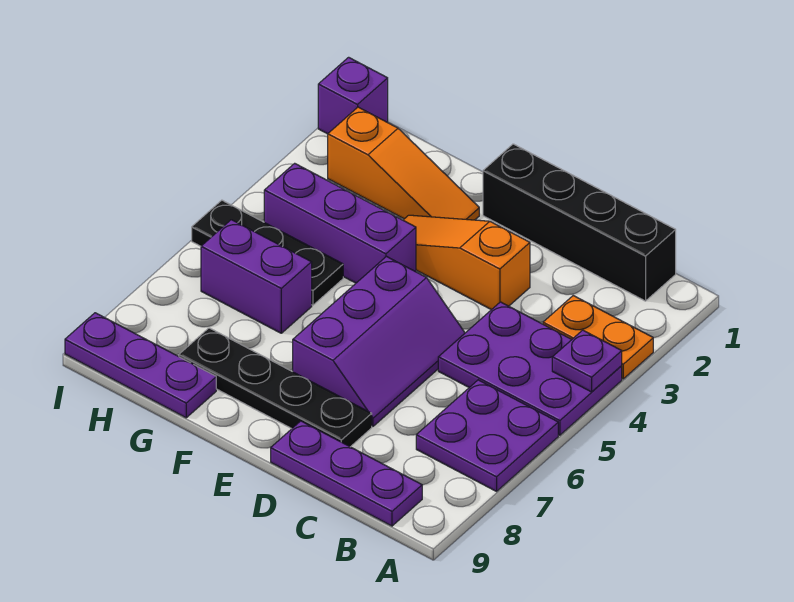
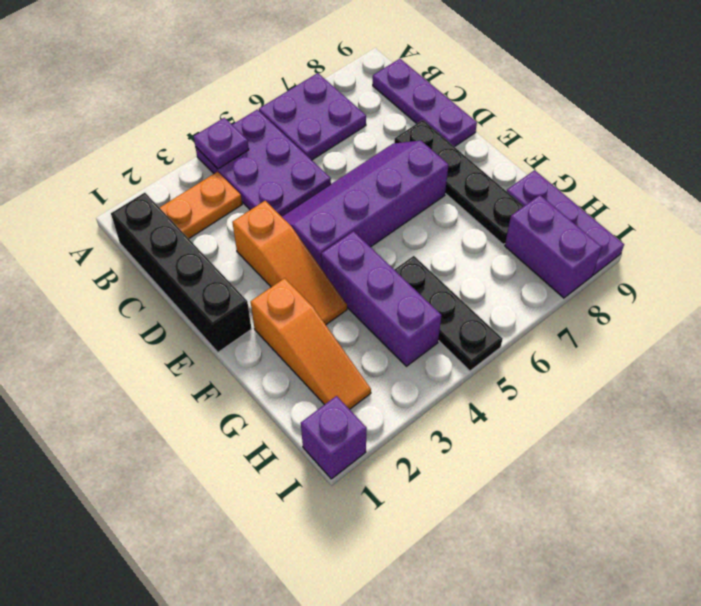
orange plate A3:B3 level 1 -> orange plate B2:B3 level 1
purple slope D5:E7 level 1 top E -> purple slope D4:E7 level 1 top E
orange slope F2:H2 level 1 top H -> orange slope F2:H2 level 1 top F
purple brick G6:H6 level 1 -> purple brick H8:I8 level 1

